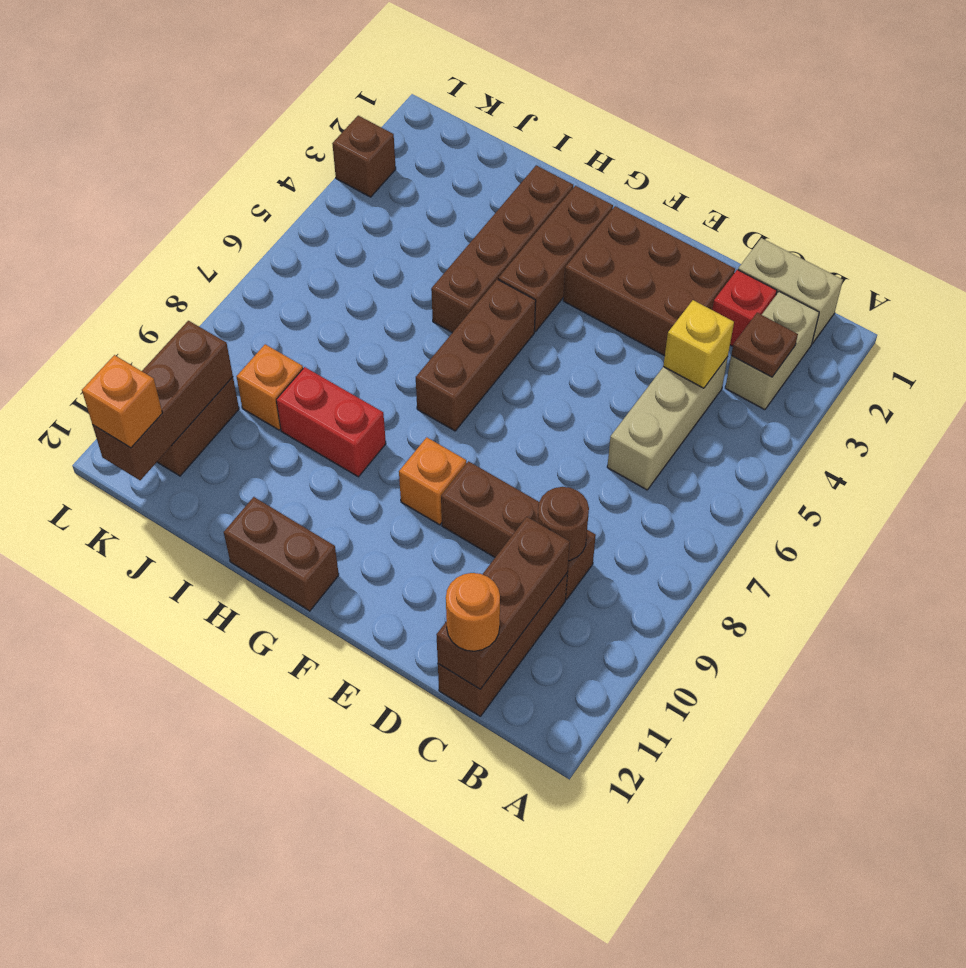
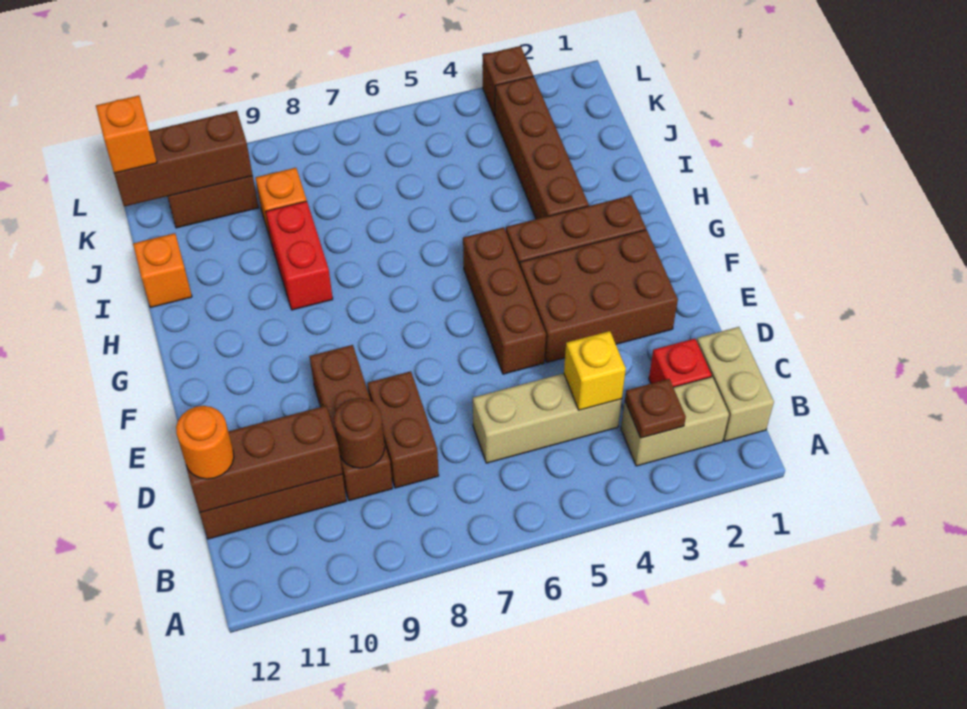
brown brick D2:F3 level 1 -> brown brick E2:F4 level 1
orange brick F9 level 1 -> orange brick I12 level 1
brown brick G5:G7 level 1 -> brown brick E5:G5 level 1
brown brick G12:H12 level 1 -> brown brick C8:D8 level 1
brown brick H2:H5 level 1 -> brown brick H3:K3 level 1

